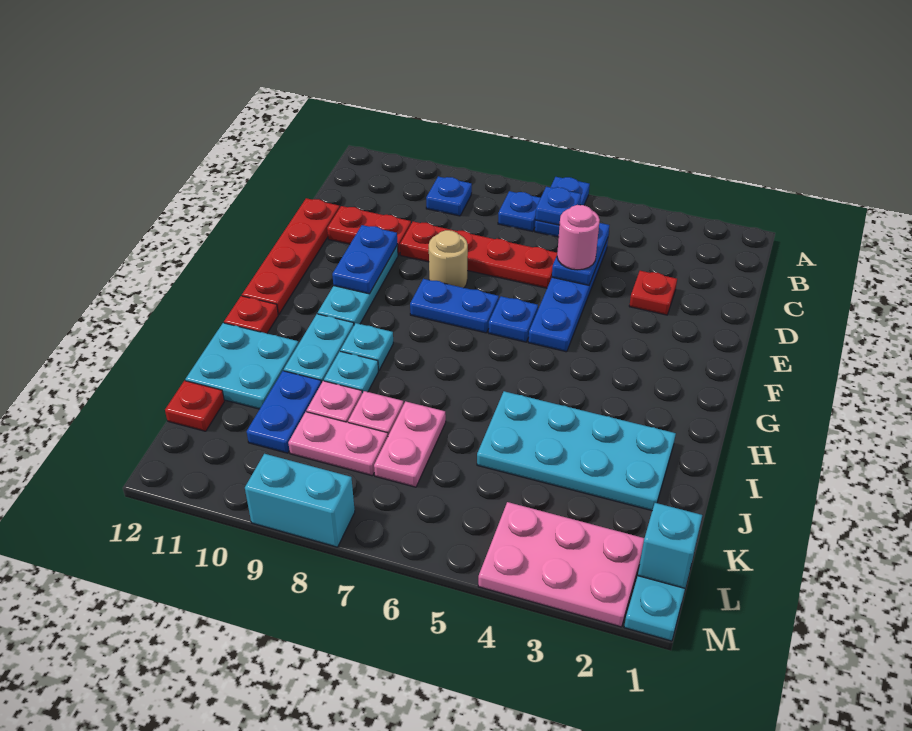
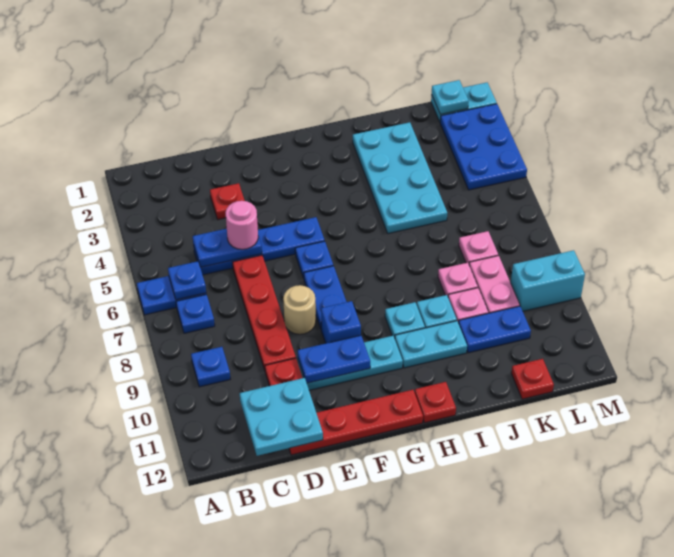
none -> blue brick F9 level 1
cyan plate I11:J12 level 1 -> cyan plate C11:D12 level 2
pink plate J7:K7 level 1 -> pink plate K7 level 1
cyan brick L1 level 2 -> cyan plate L1 level 2
pink plate L2:M4 level 1 -> blue plate L2:M4 level 1
cyan brick M8:M9 level 1 -> cyan brick L9:M9 level 1

